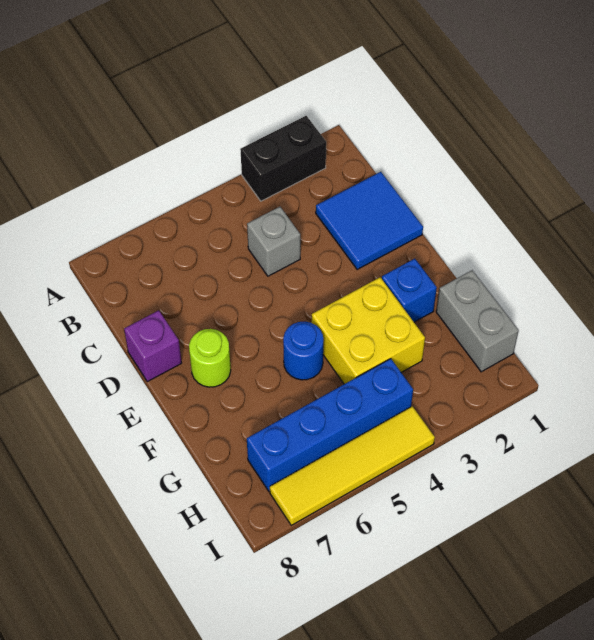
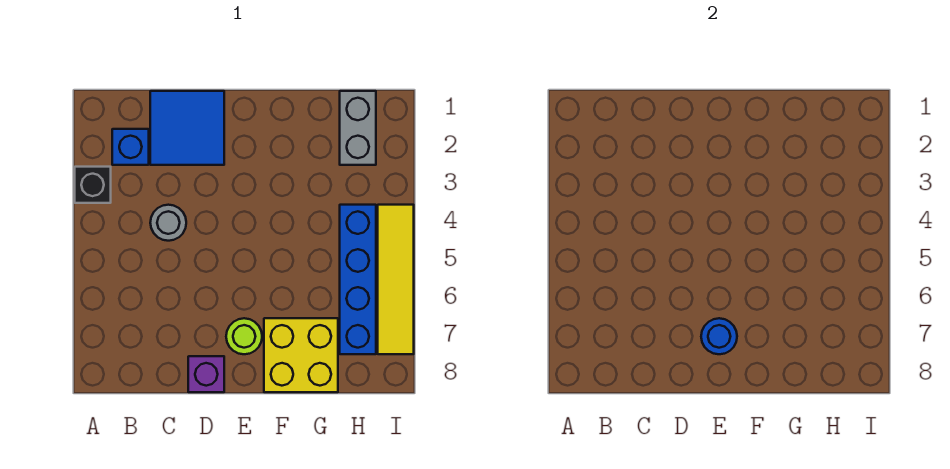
black brick A2:A3 level 1 -> black brick A3 level 1
grey brick C4 level 1 -> grey round brick C4 level 1
blue brick F2 level 1 -> blue brick B2 level 1
yellow brick F3:G4 level 1 -> yellow brick F7:G8 level 1
blue round brick F5 level 1 -> blue round brick E7 level 2
grey brick G1:H1 level 1 -> grey brick H1:H2 level 1

